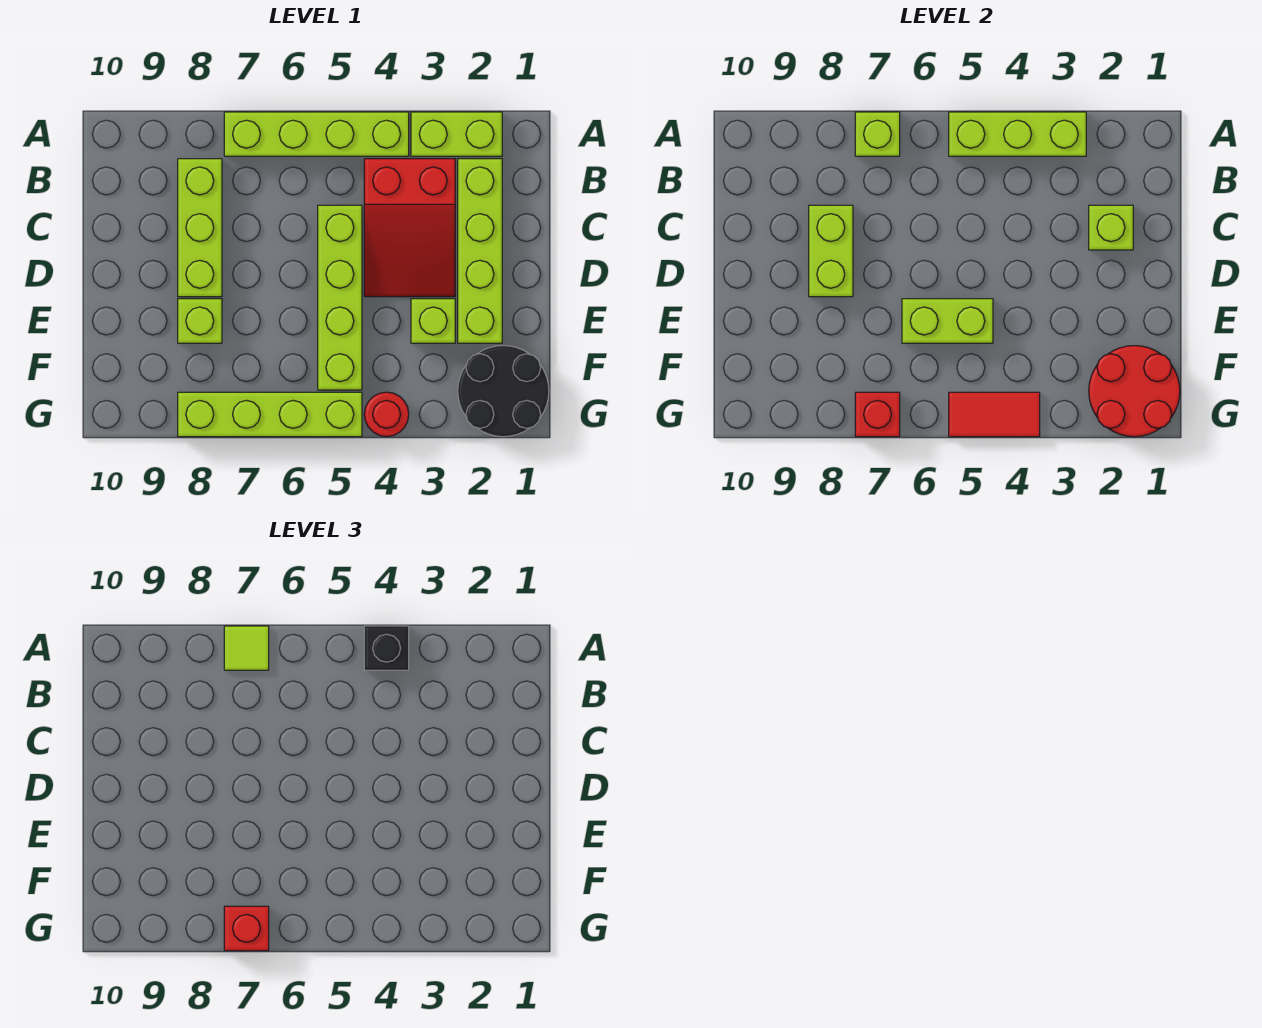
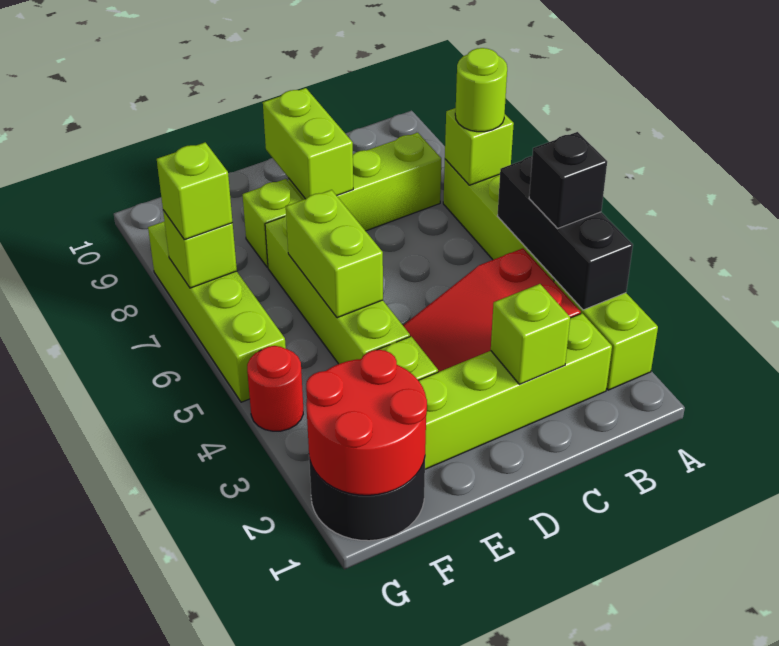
lime brick A3:A5 level 2 -> black brick A3:A5 level 2
lime tile A7 level 3 -> lime round brick A7 level 3
lime brick C5:F5 level 1 -> lime brick E4:E7 level 1
lime brick C8:D8 level 2 -> lime brick D8:D9 level 2
red tile G4:G5 level 2 -> none
red brick G7 level 2 -> lime brick G7 level 2
red brick G7 level 3 -> lime brick G7 level 3

